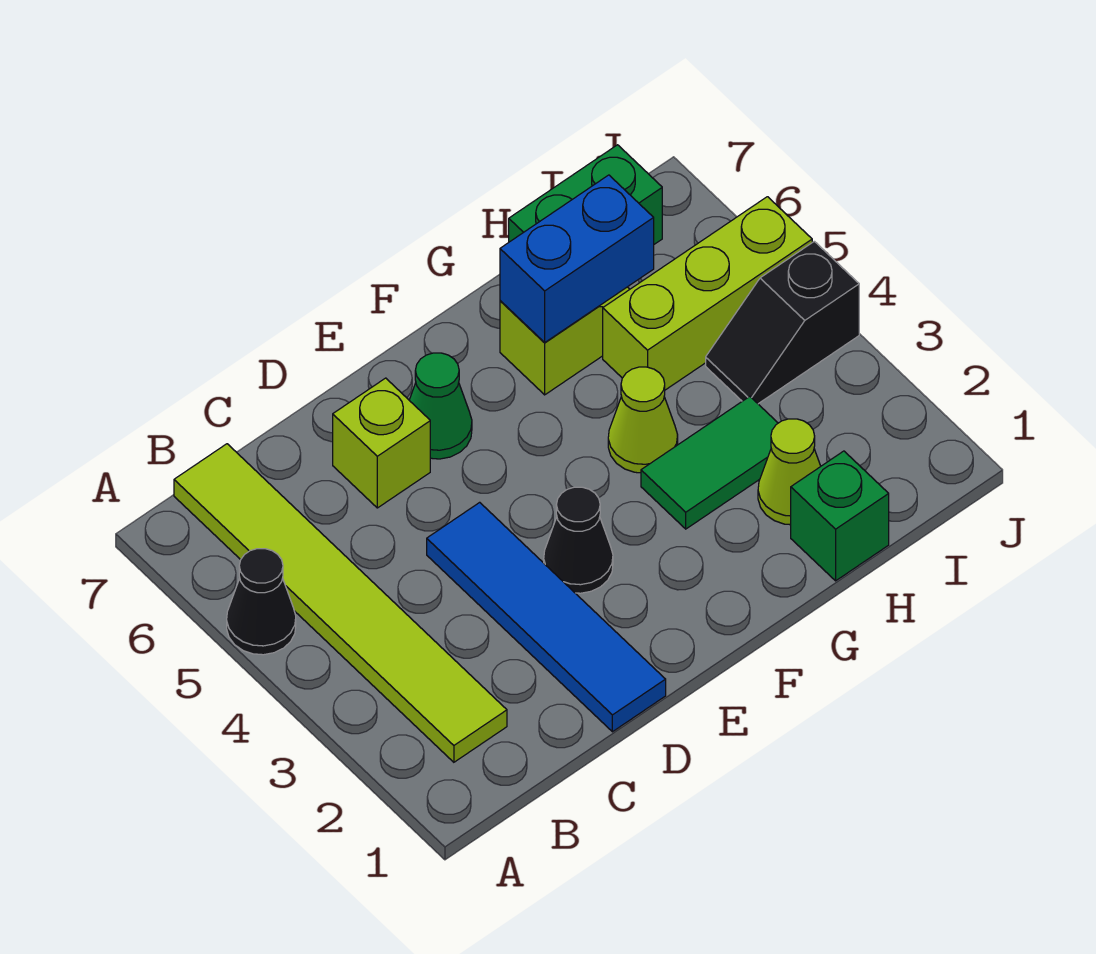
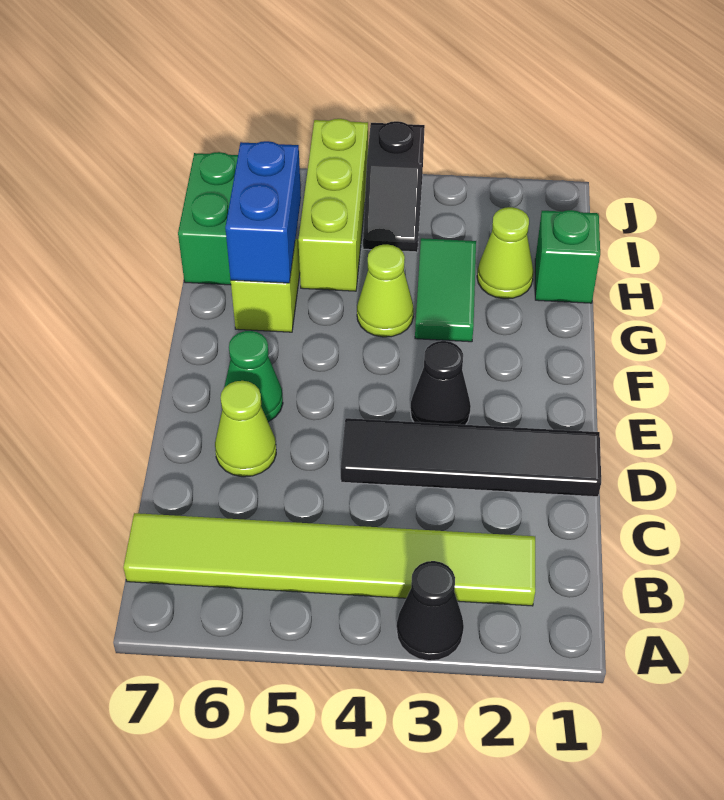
black cone A5 level 1 -> black cone A3 level 1
blue tile D1:D4 level 1 -> black tile D1:D4 level 1
lime brick D6 level 1 -> lime cone D6 level 1

